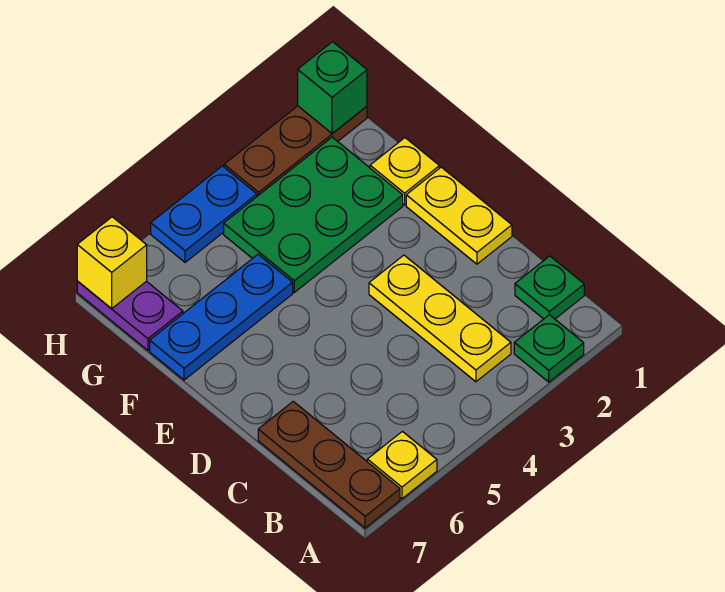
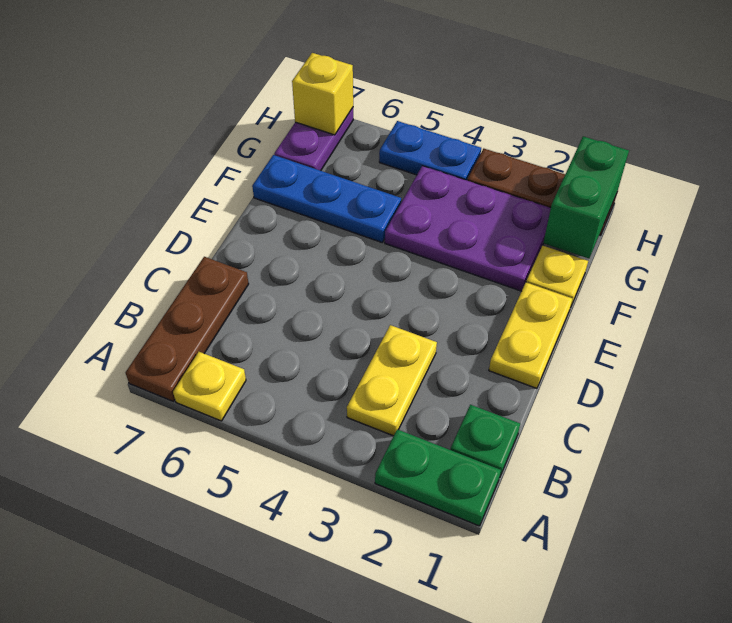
green plate A2 level 1 -> green plate A1:A2 level 1
yellow plate B3:D3 level 1 -> yellow plate B3:C3 level 1
green plate F2:G4 level 1 -> purple plate F2:G4 level 1
green brick H1 level 2 -> green brick G1:H1 level 2

